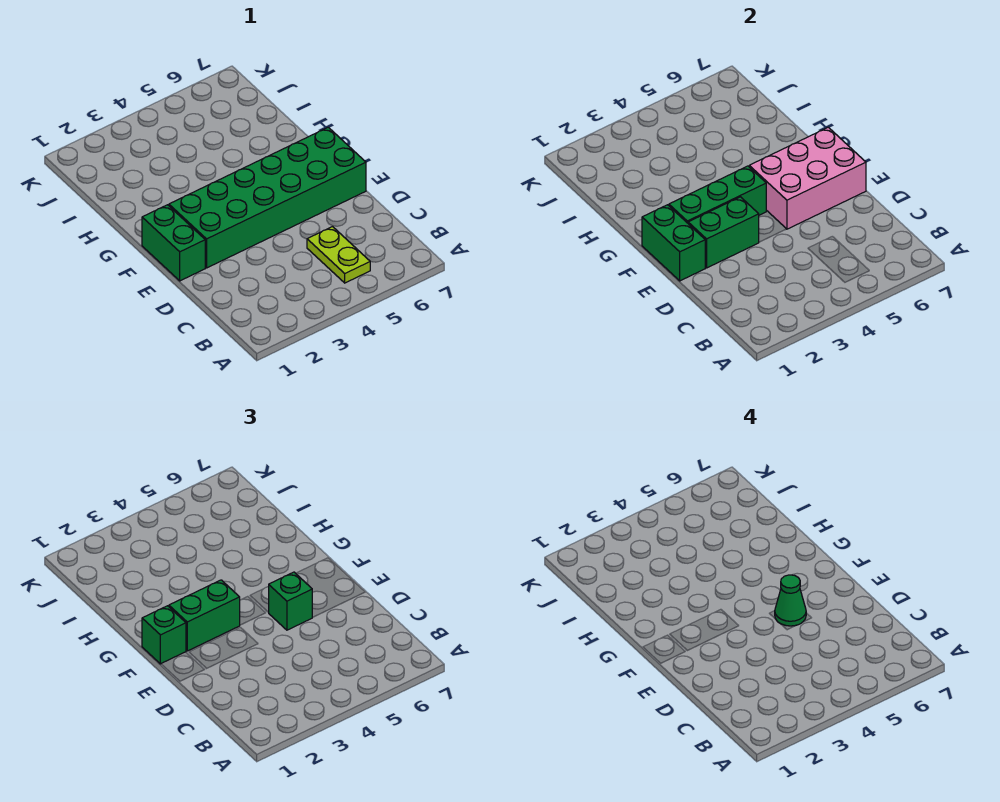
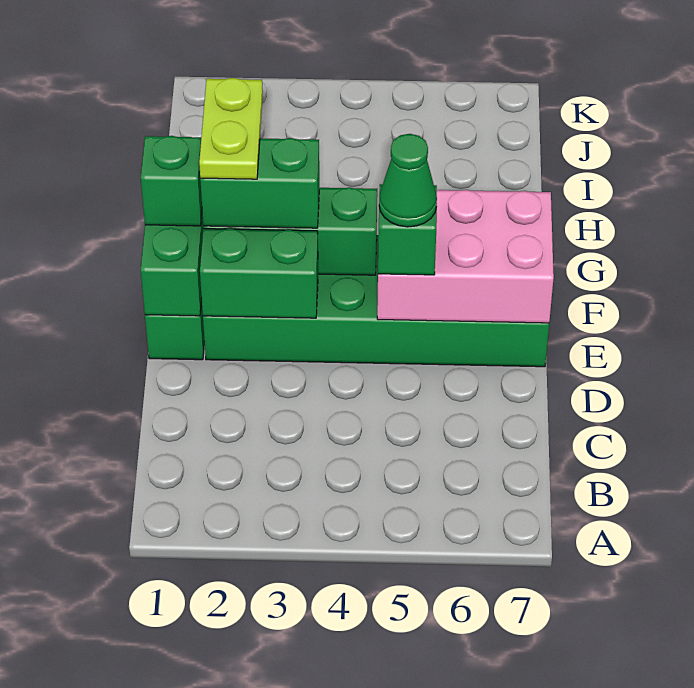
lime plate B5:C5 level 1 -> lime plate F2:G2 level 4

